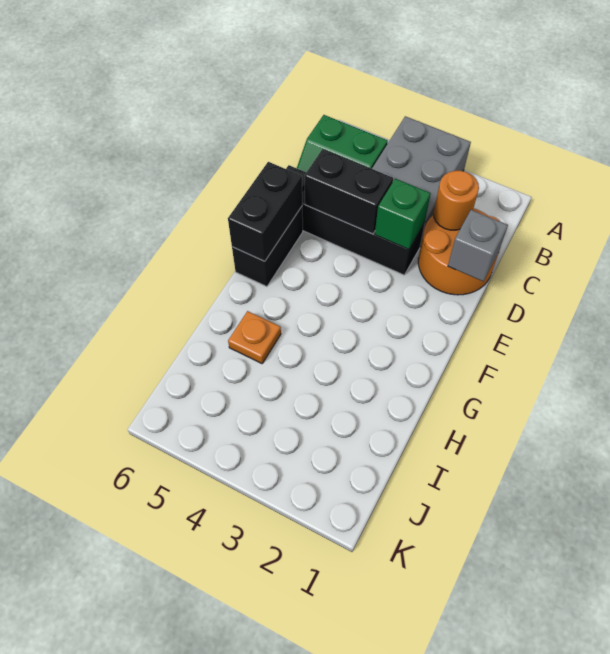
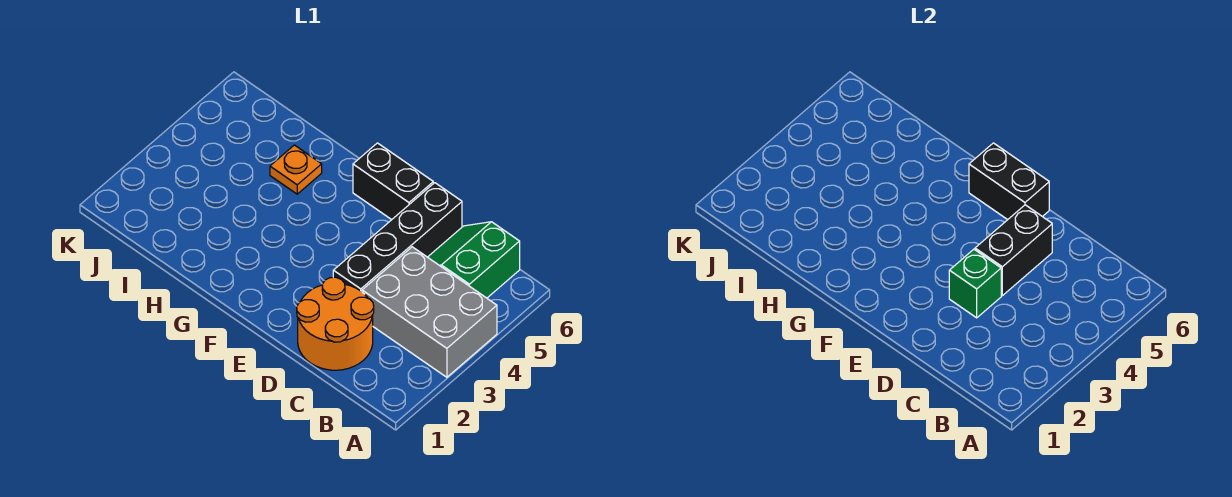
orange round brick C2 level 2 -> none
grey brick D1 level 2 -> none

